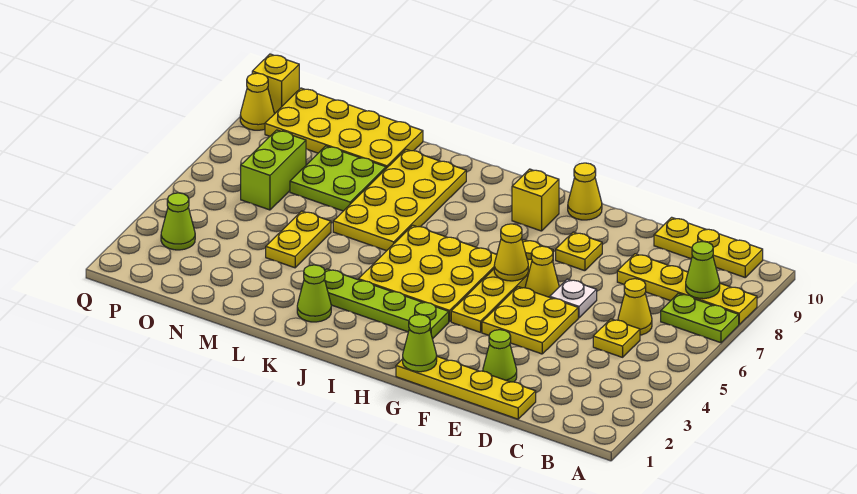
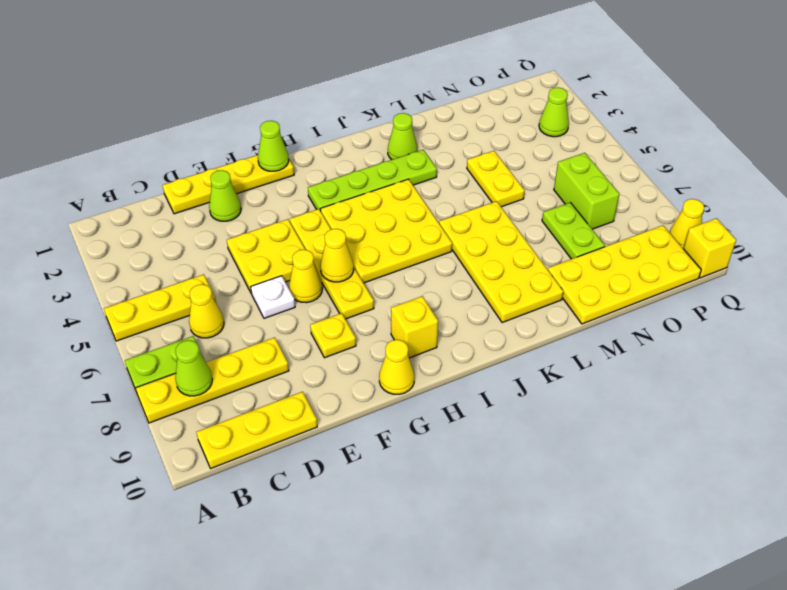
yellow plate C5 level 1 -> yellow plate A5:C5 level 1
lime plate M7:N8 level 1 -> lime plate N7:N8 level 1

